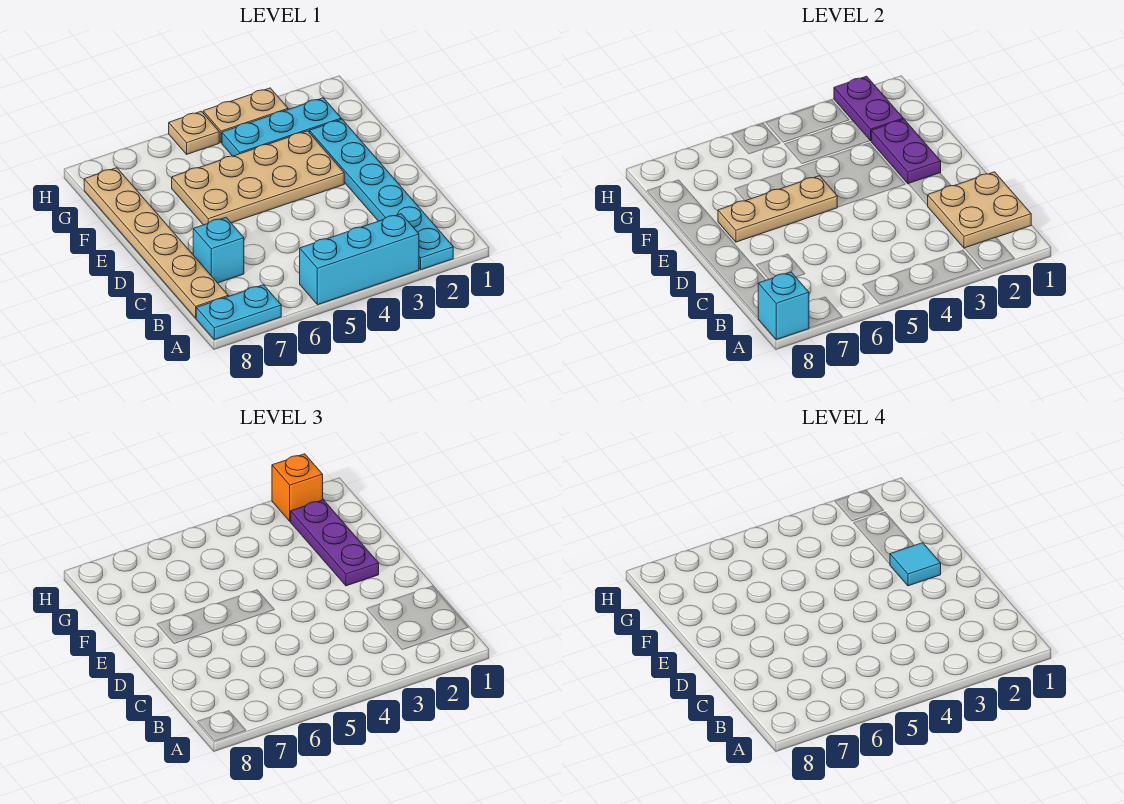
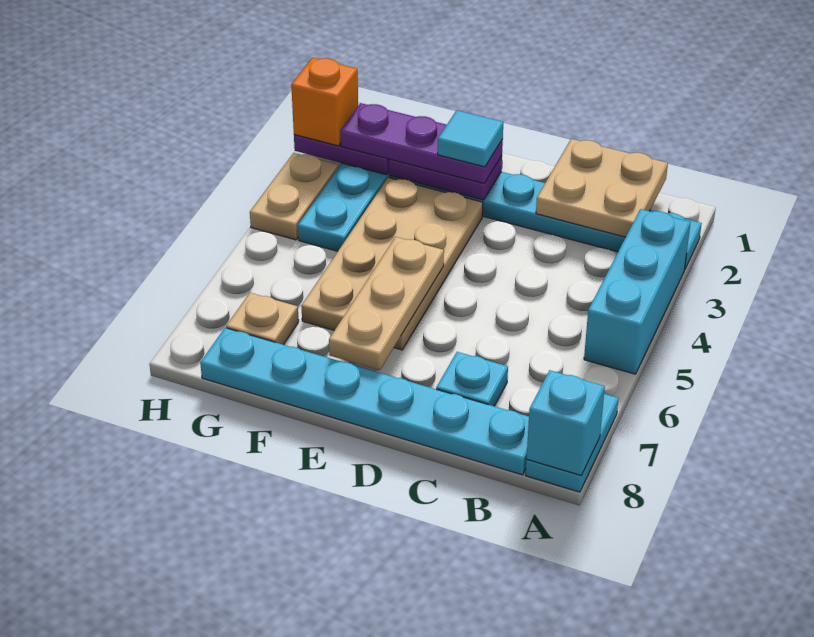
tan plate B8:G8 level 1 -> cyan plate B8:G8 level 1
cyan brick C7 level 1 -> cyan plate C7 level 1
tan plate H5 level 1 -> tan plate G7 level 1

